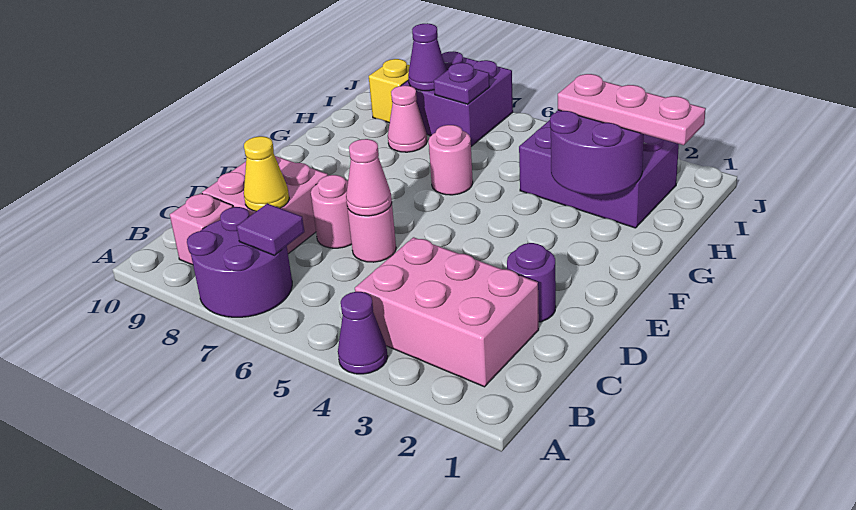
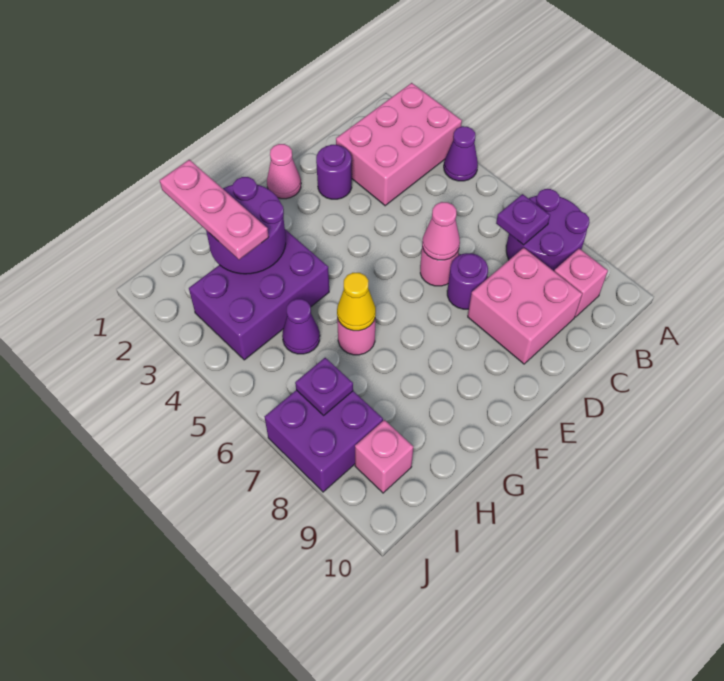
pink brick B2:C4 level 1 -> pink brick A2:C3 level 1
purple tile B7 level 2 -> purple plate B7 level 2
yellow cone C8 level 2 -> yellow cone G6 level 2
pink round brick D7 level 1 -> purple round brick D7 level 1
purple brick H2:I4 level 1 -> purple brick G3:I4 level 1
pink cone H8 level 1 -> pink cone E1 level 1
purple cone I8 level 2 -> purple cone H5 level 1
yellow brick I9 level 1 -> pink brick I9 level 1

